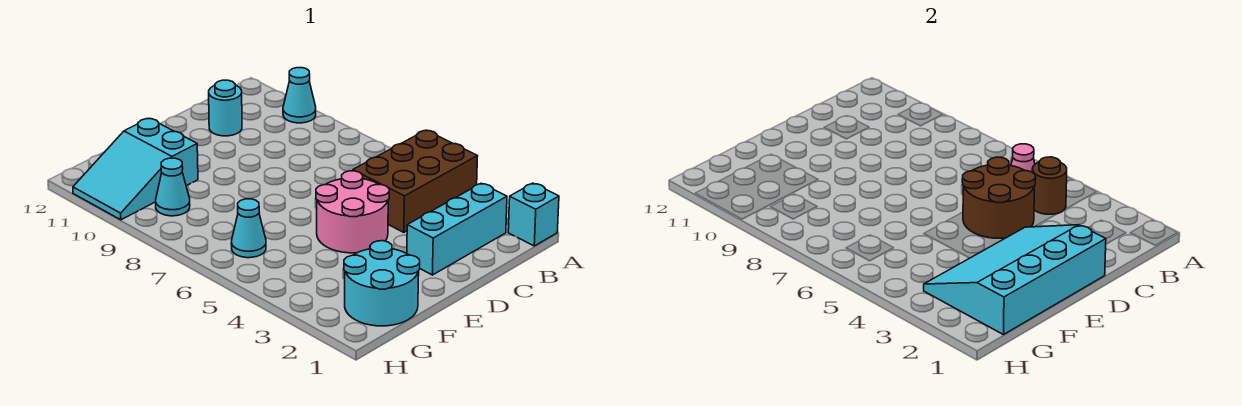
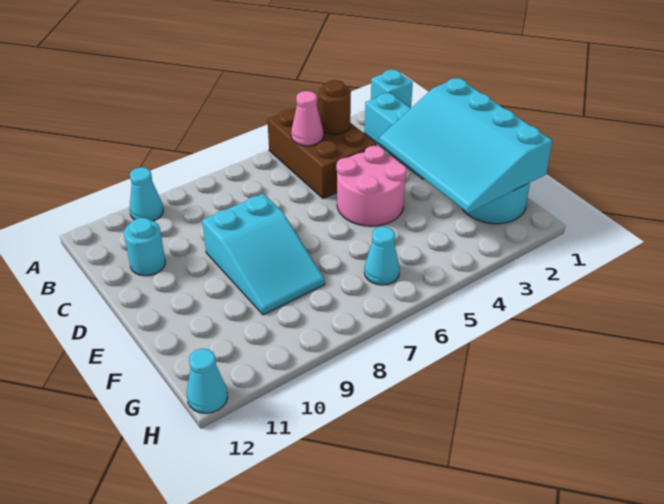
brown round brick C4:D5 level 2 -> none
cyan slope F10:H11 level 1 top F -> cyan slope D8:F9 level 1 top D
cyan cone G9 level 1 -> cyan cone H12 level 1

